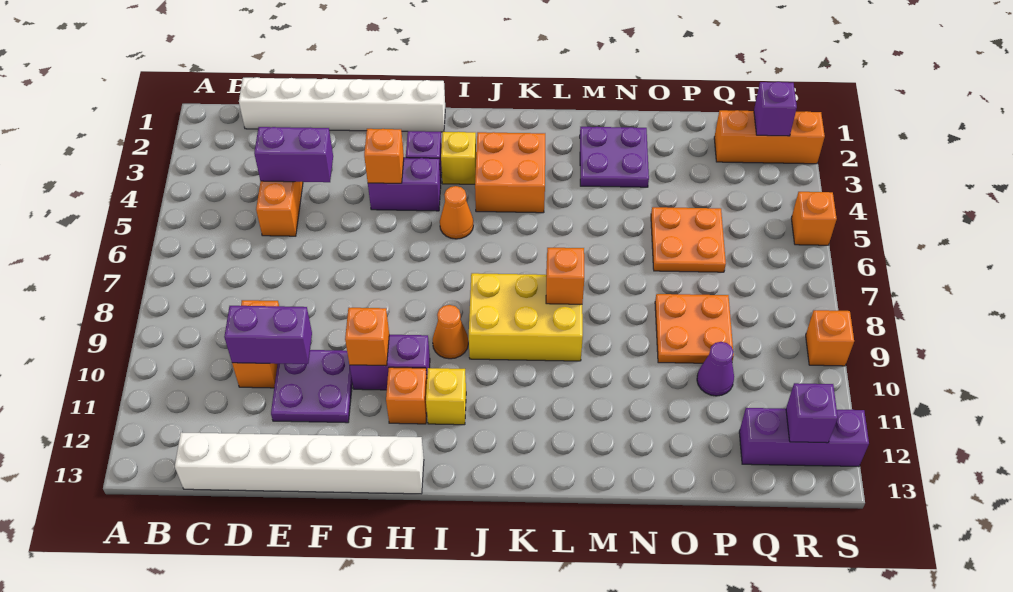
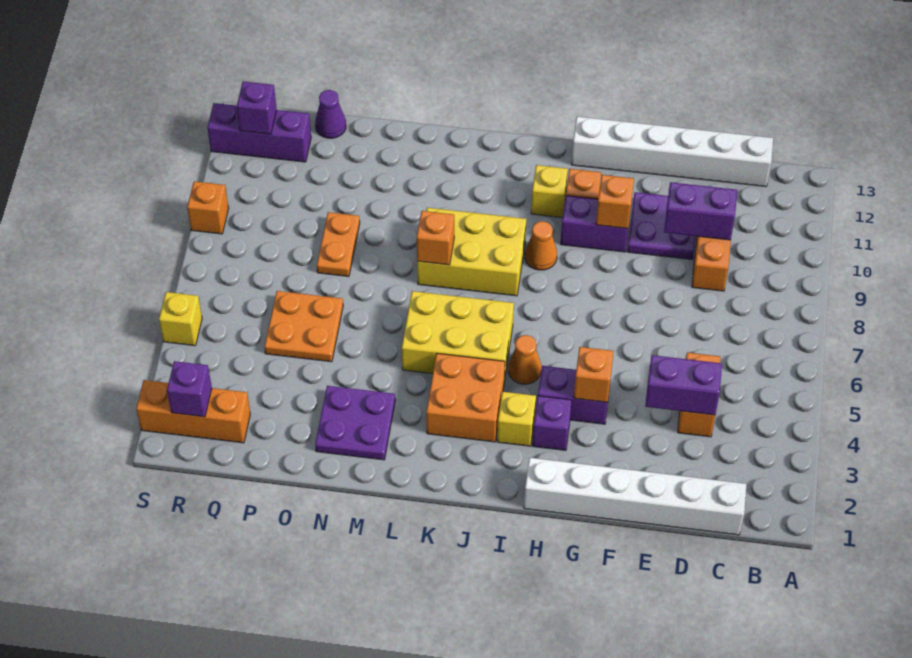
none -> yellow brick J5:L6 level 1
orange plate O8:P9 level 1 -> orange plate O8:O9 level 1
purple cone P10 level 1 -> purple cone P13 level 1
orange brick S5 level 1 -> yellow brick S5 level 1

